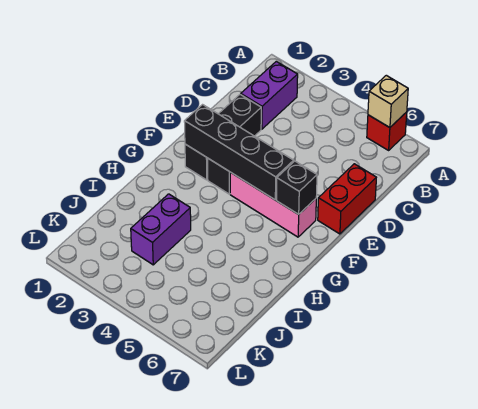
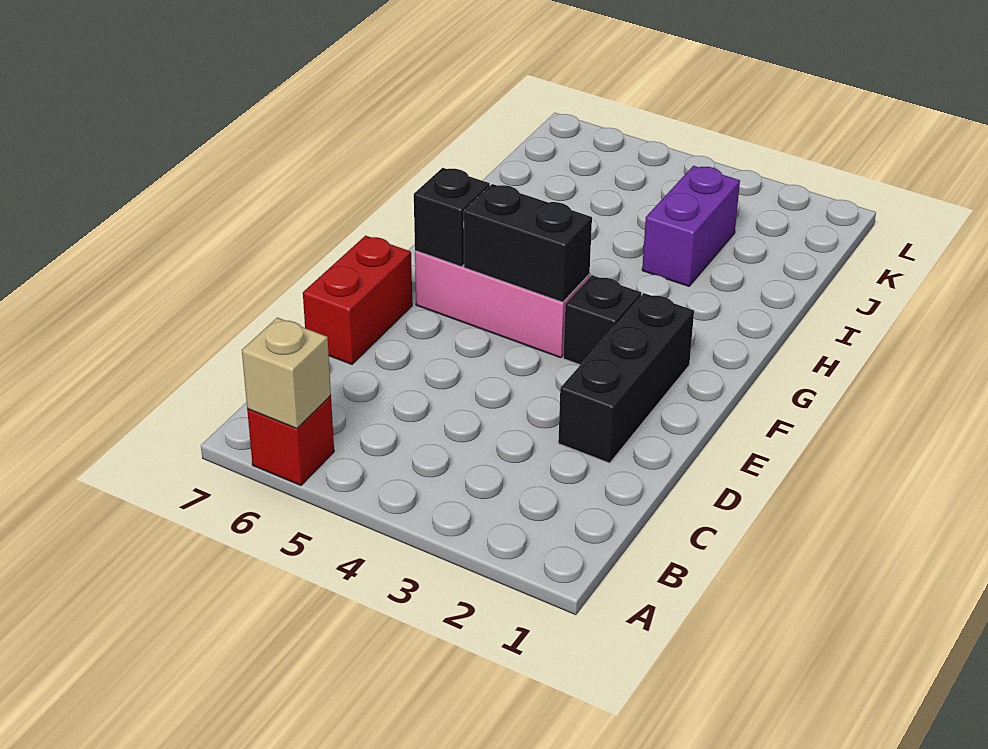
purple brick B2:C2 level 1 -> none
black brick F2:F5 level 2 -> black brick F4:F5 level 2

